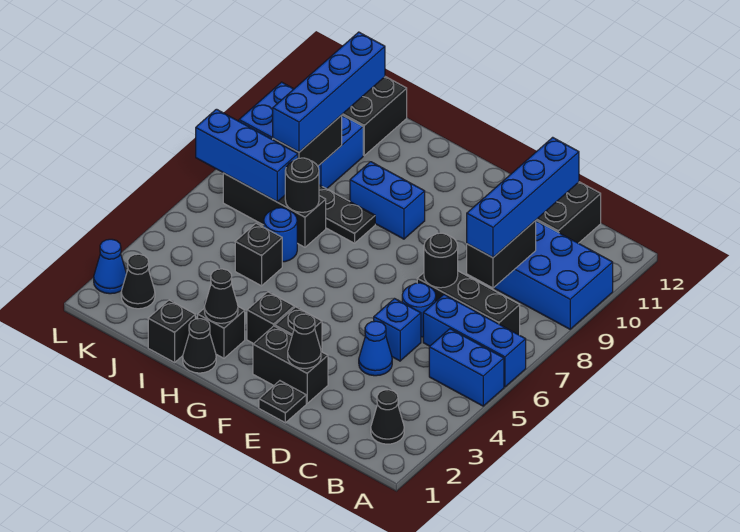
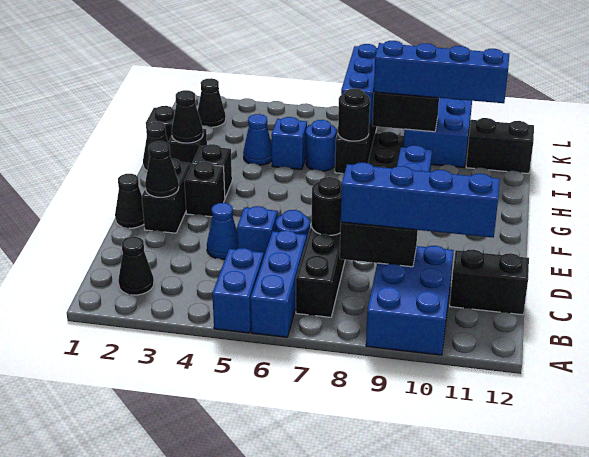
black plate E1 level 1 -> black cone E1 level 1
black brick I5 level 1 -> blue brick I5 level 1
blue cone L2 level 1 -> blue cone I4 level 1

